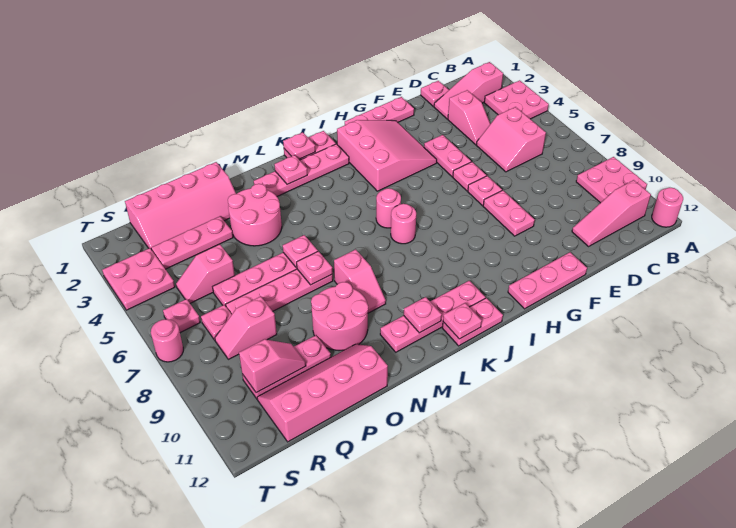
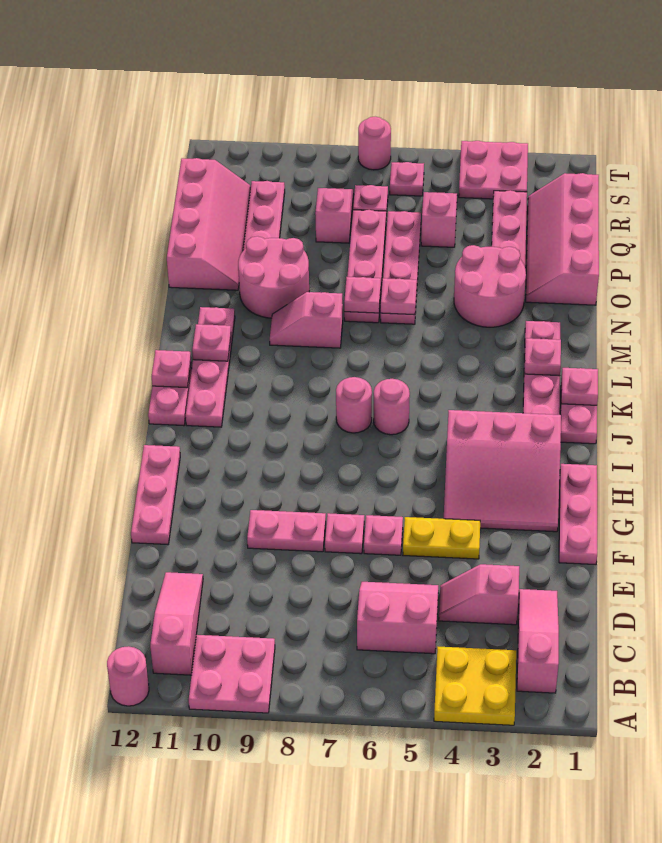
pink plate A3:B4 level 1 -> yellow plate A3:B4 level 1
pink plate D1 level 1 -> none
pink plate F4:F5 level 1 -> yellow plate F4:F5 level 1
pink slope Q10:R10 level 2 top R -> none

